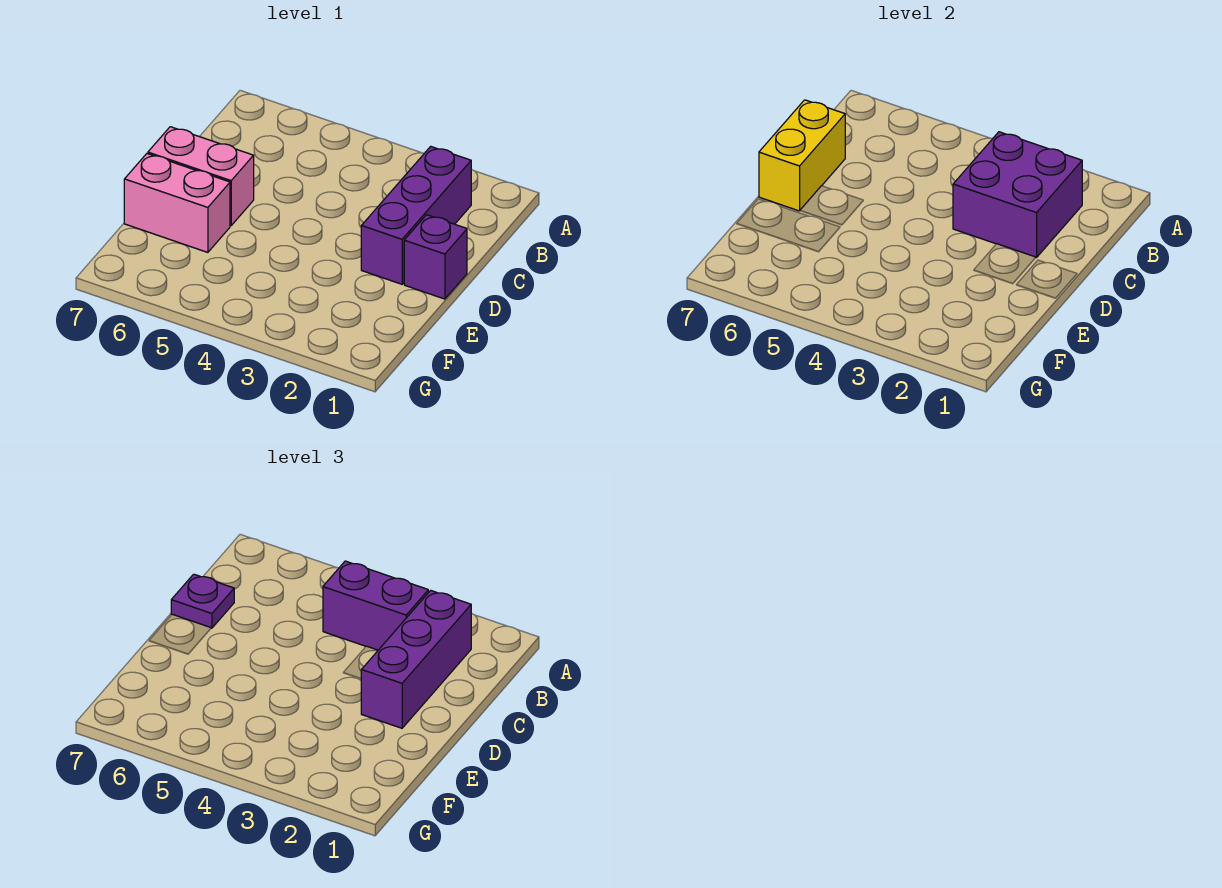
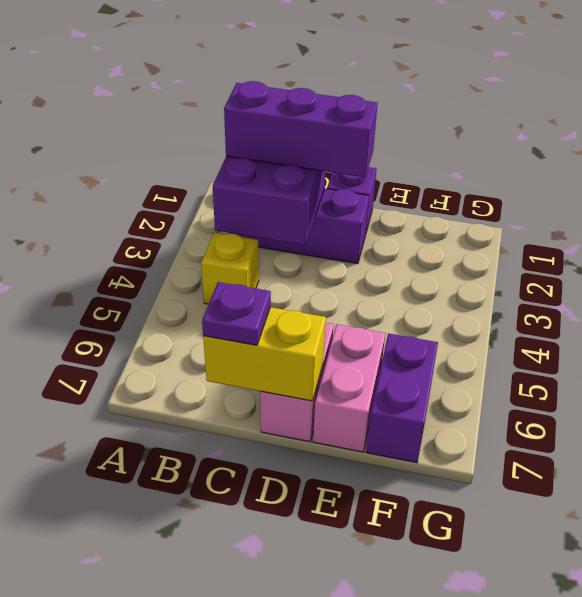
purple brick B3:B4 level 3 -> purple brick F6:F7 level 1
none -> yellow brick B4 level 1

